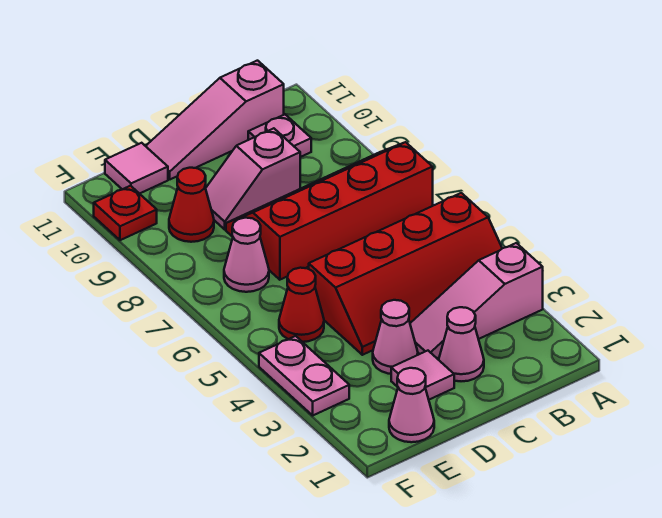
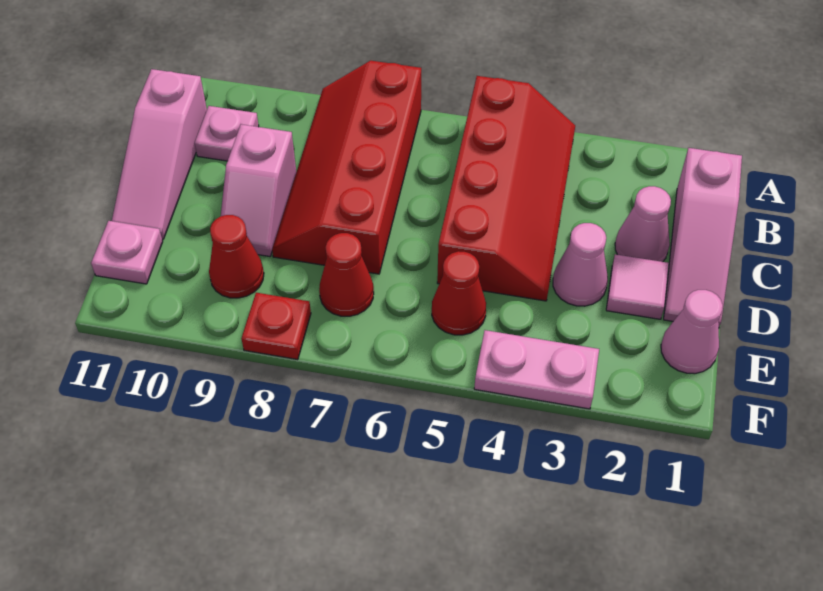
pink slope A3:C3 level 1 top A -> pink slope B1:D1 level 1 top B
pink cone E7 level 1 -> red cone E7 level 1
pink tile E11 level 1 -> pink plate E11 level 1
red plate F10 level 1 -> red plate F8 level 1

